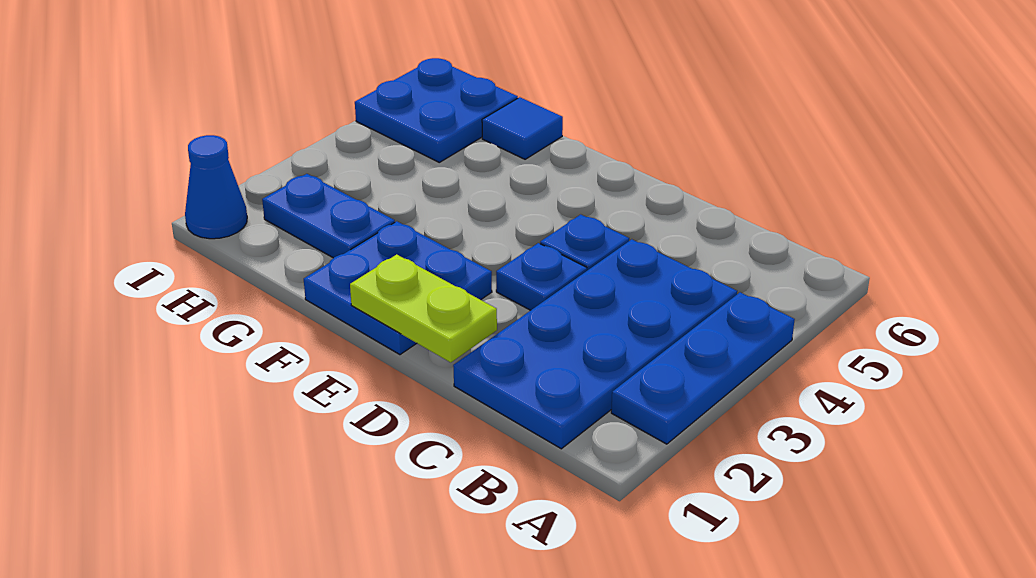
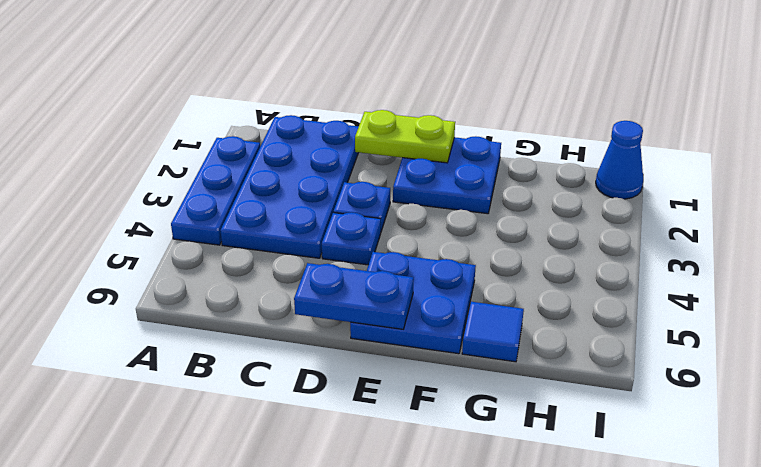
blue plate G2:H2 level 1 -> blue plate D6:E6 level 2
blue plate H5:I6 level 1 -> blue plate E5:F6 level 1

